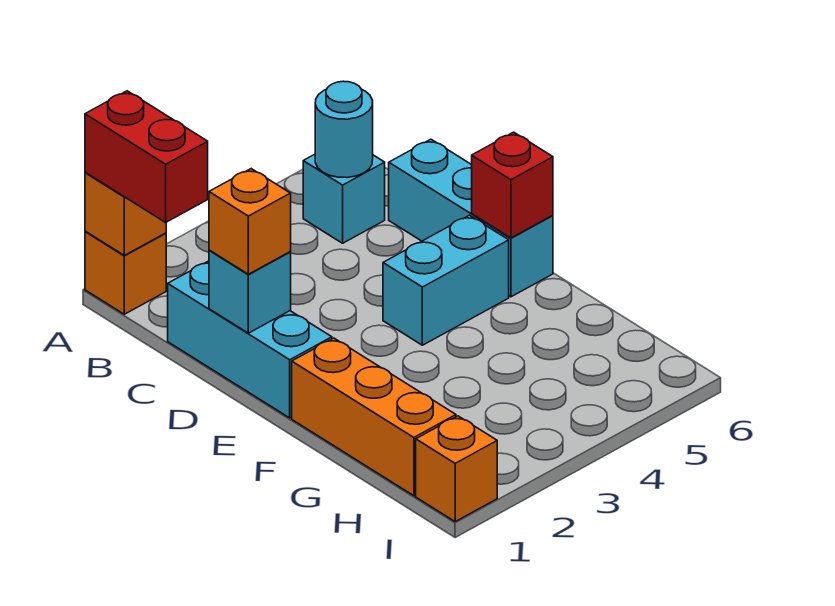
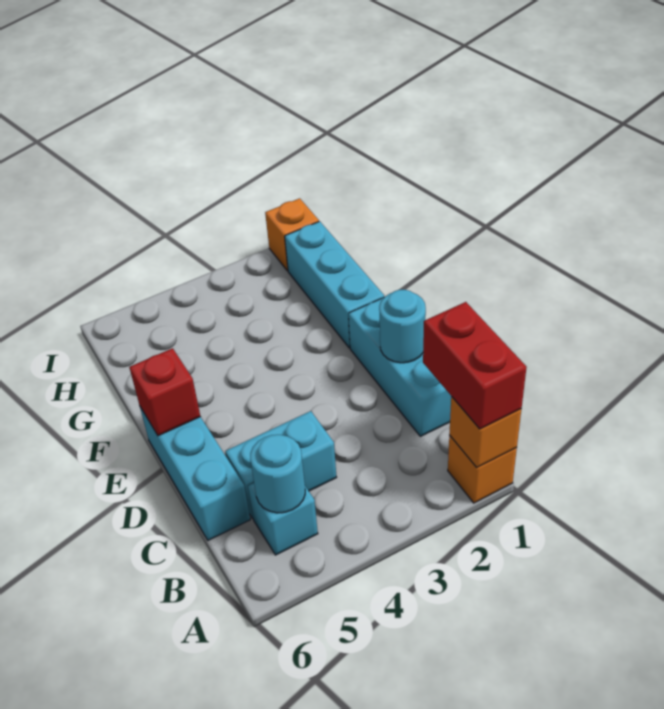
cyan brick D1 level 2 -> cyan round brick D1 level 2
orange brick D1 level 3 -> none
cyan brick E4:E5 level 1 -> cyan brick C4:C5 level 1
orange brick F1:H1 level 1 -> cyan brick F1:H1 level 1

